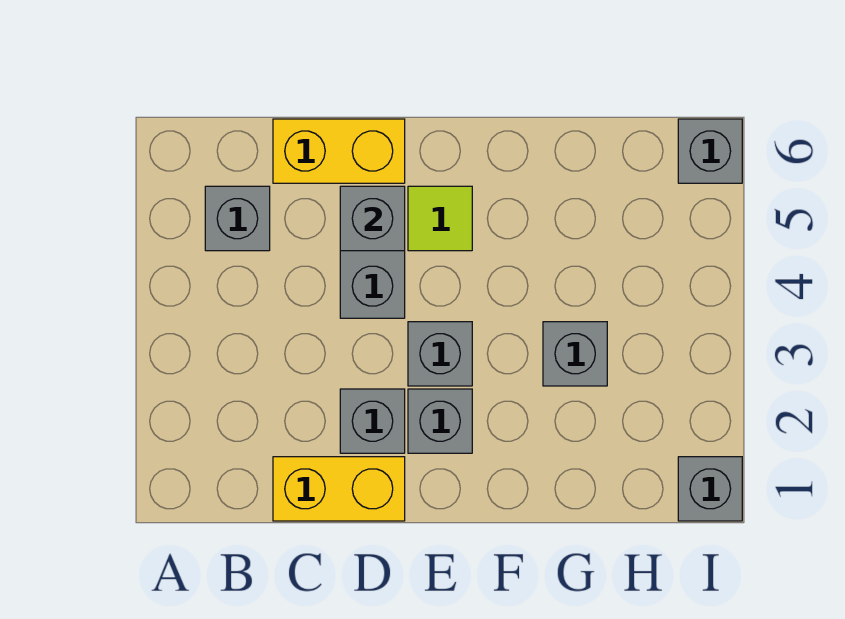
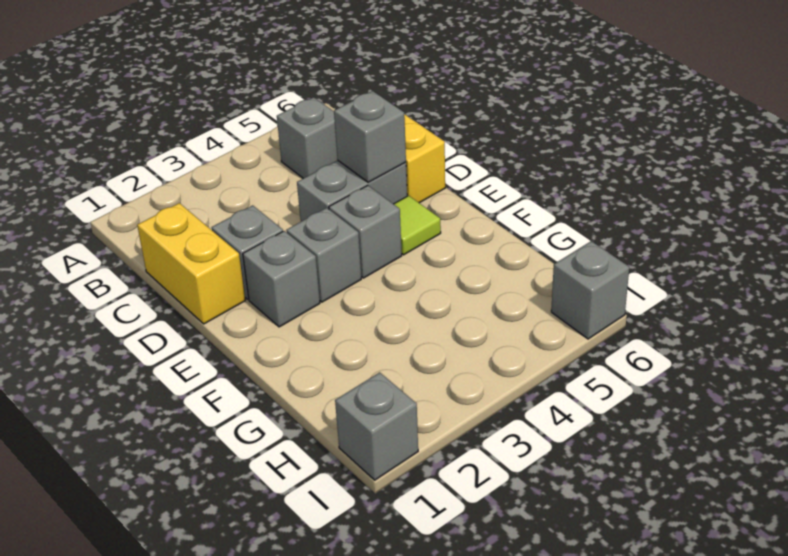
grey brick G3 level 1 -> grey brick E4 level 1

